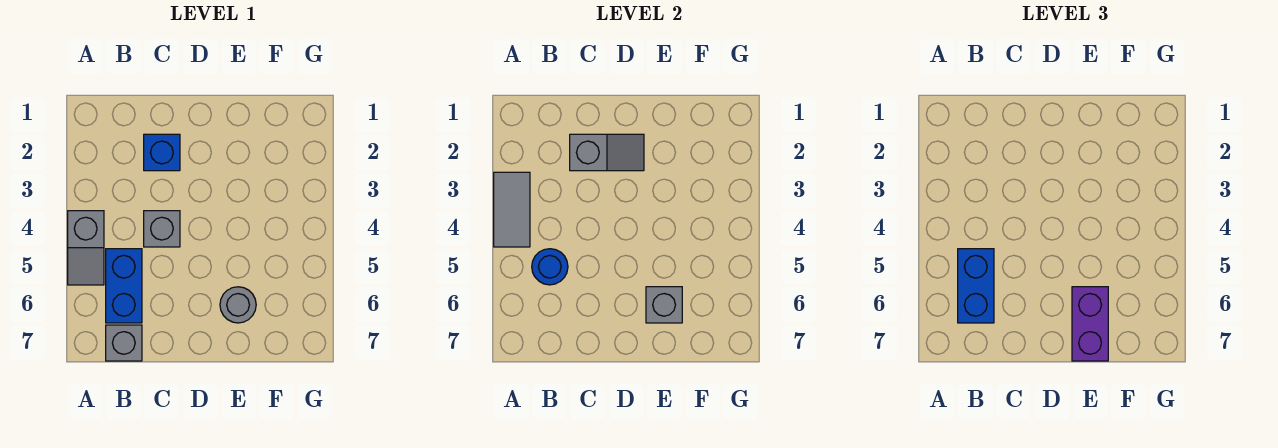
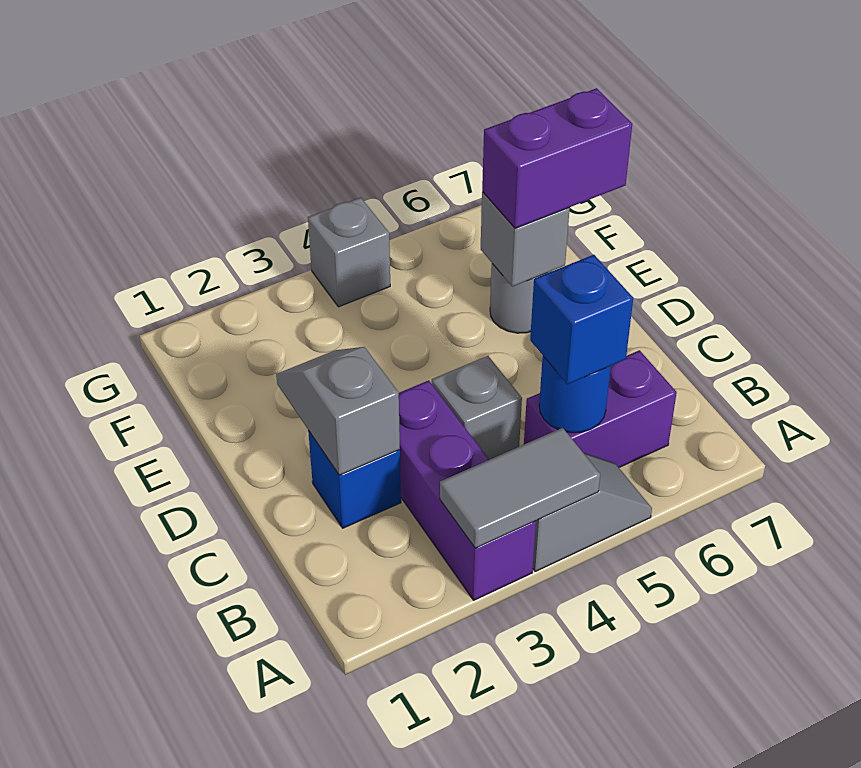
none -> purple brick A3:C3 level 1
blue brick B5:B6 level 1 -> purple brick B5:B6 level 1
blue brick B5:B6 level 3 -> blue brick B5 level 3
grey brick B7 level 1 -> grey brick G4 level 1

